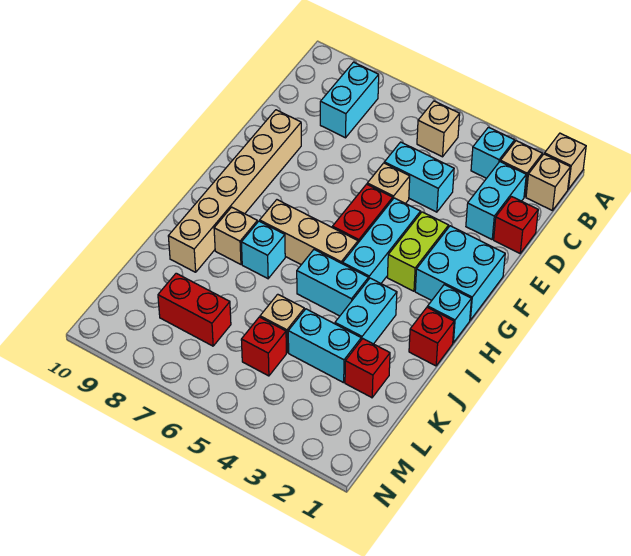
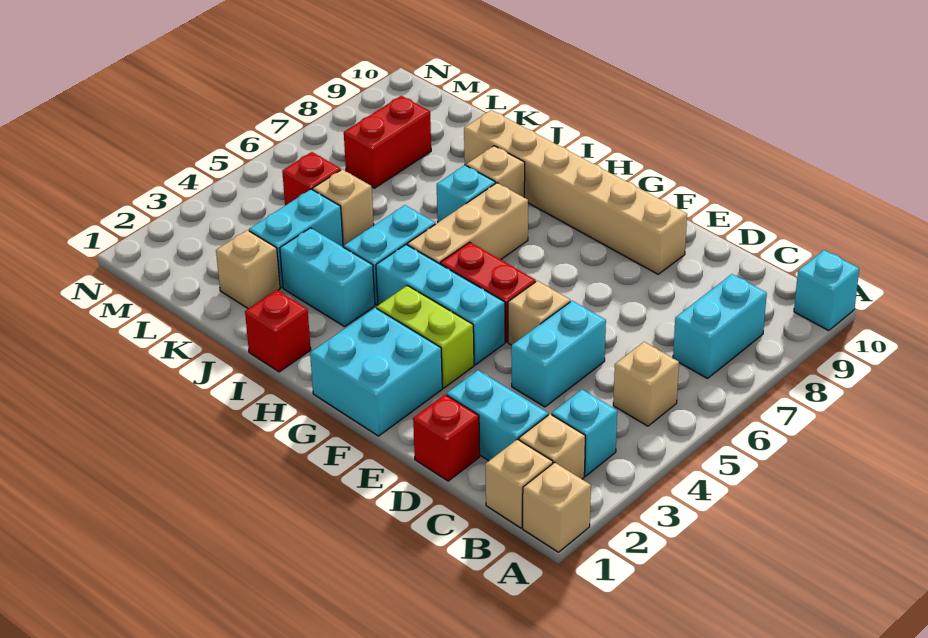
cyan brick B8:C8 level 1 -> cyan brick B7:B8 level 1
cyan brick H1 level 1 -> cyan brick A10 level 1
red brick K2 level 1 -> tan brick K2 level 1

